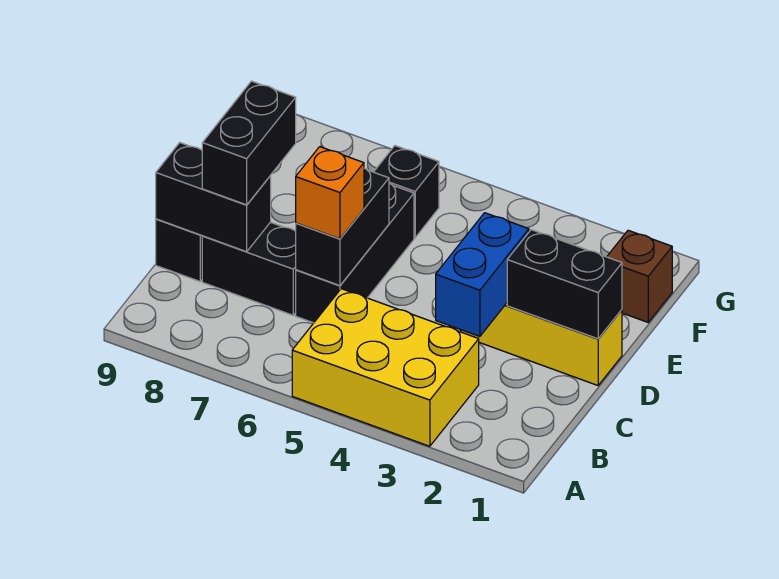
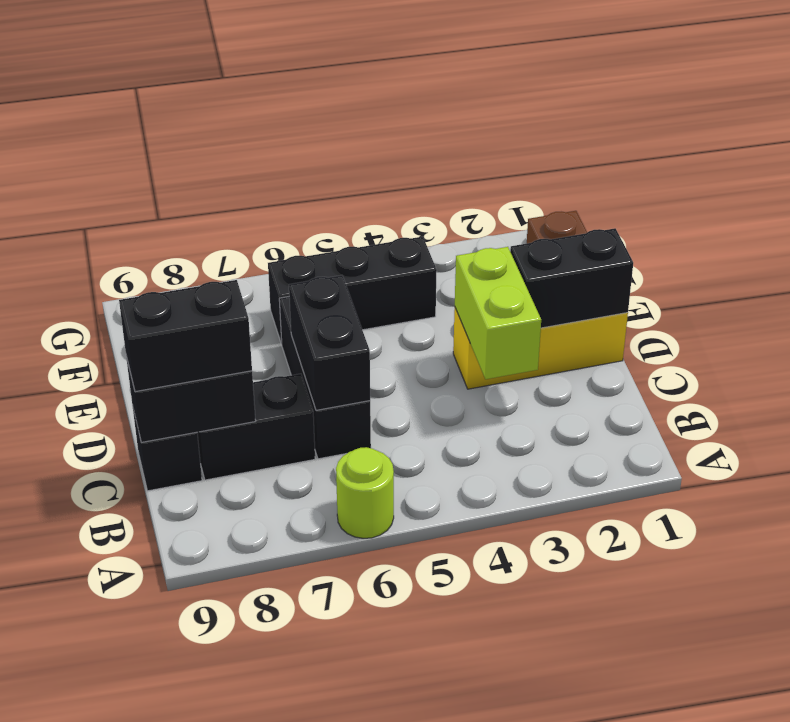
yellow brick A3:B5 level 1 -> none
none -> lime round brick A6 level 1
blue brick C3:D3 level 2 -> lime brick C3:D3 level 2
orange brick C6 level 3 -> none
black brick C8:D8 level 3 -> black brick C8:C9 level 3
black brick F6 level 1 -> black brick F4:F6 level 1

